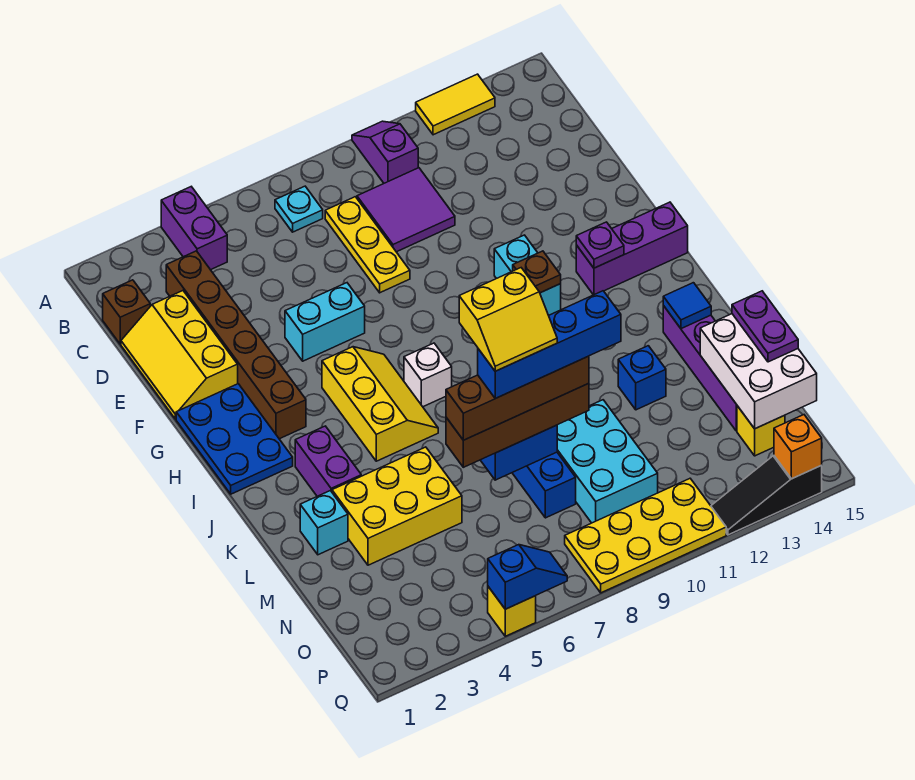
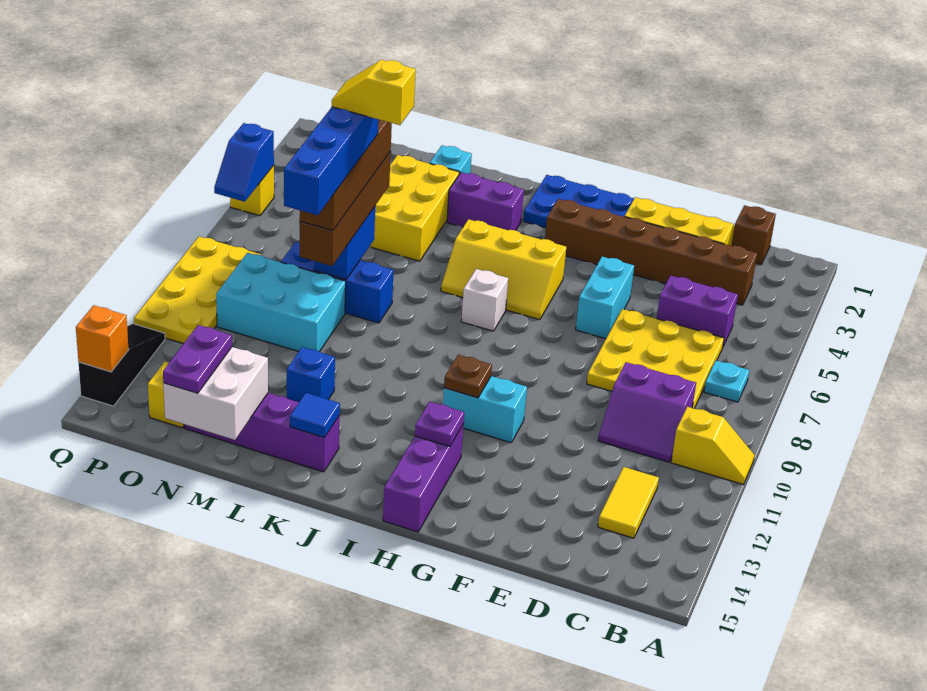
purple brick A4:B4 level 1 -> purple brick C5:D5 level 1
purple slope A10:B10 level 1 top B -> yellow slope A10:B10 level 1 top B
yellow tile A12:A13 level 1 -> yellow tile C12:C13 level 1
yellow plate C8:E8 level 1 -> yellow plate C6:E8 level 1
purple tile C9:D10 level 1 -> purple slope C9:D10 level 1 top 9
yellow slope L7:M8 level 6 top L -> yellow slope L7:M7 level 6 top L
white brick M14:O15 level 2 -> white brick M14:N15 level 2
purple plate M15:N15 level 3 -> purple plate N14:N15 level 3

